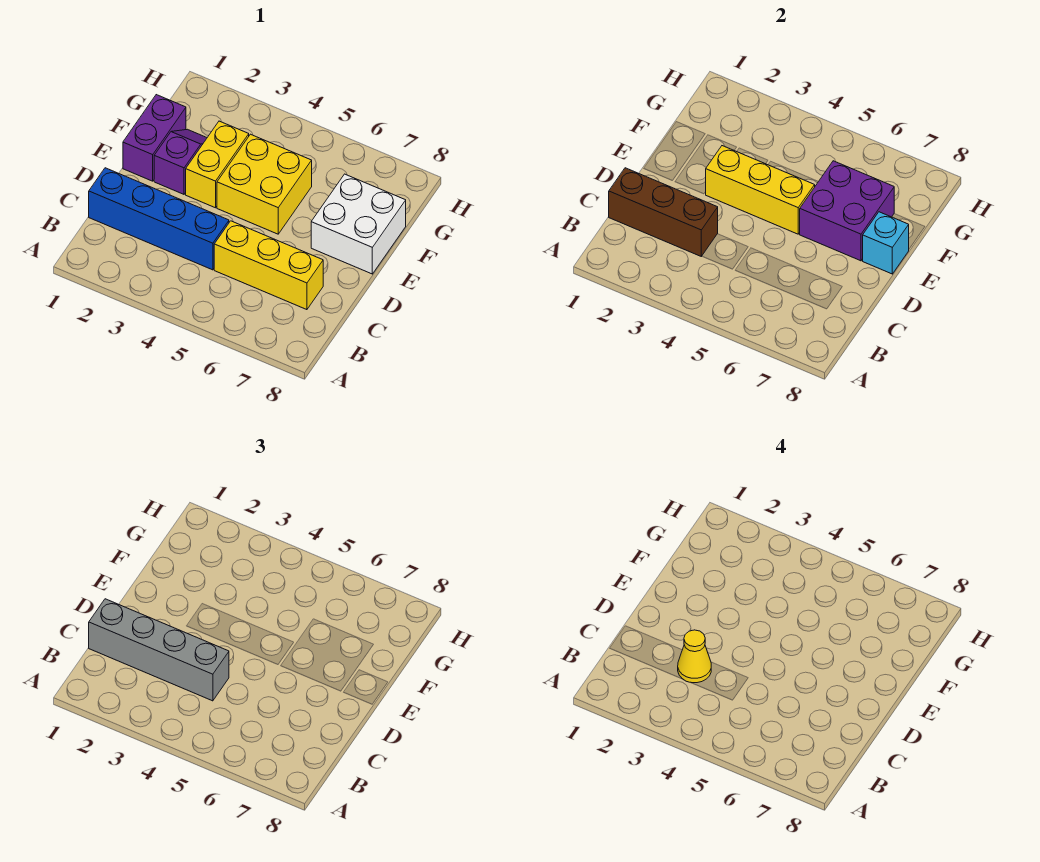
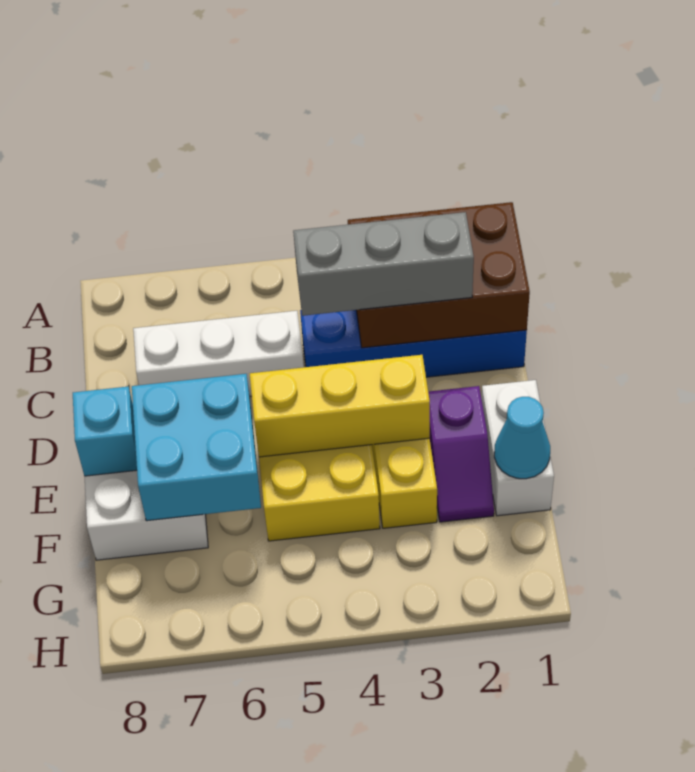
brown brick C1:C3 level 2 -> brown brick B1:C3 level 2
grey brick C1:C4 level 3 -> grey brick C2:C4 level 3
yellow cone C3 level 4 -> none
yellow brick C5:C7 level 1 -> white brick C5:C7 level 1
purple brick E1:F1 level 1 -> white brick E1:F1 level 1
purple brick E6:F7 level 2 -> cyan brick E6:F7 level 2
none -> cyan cone F1 level 2

